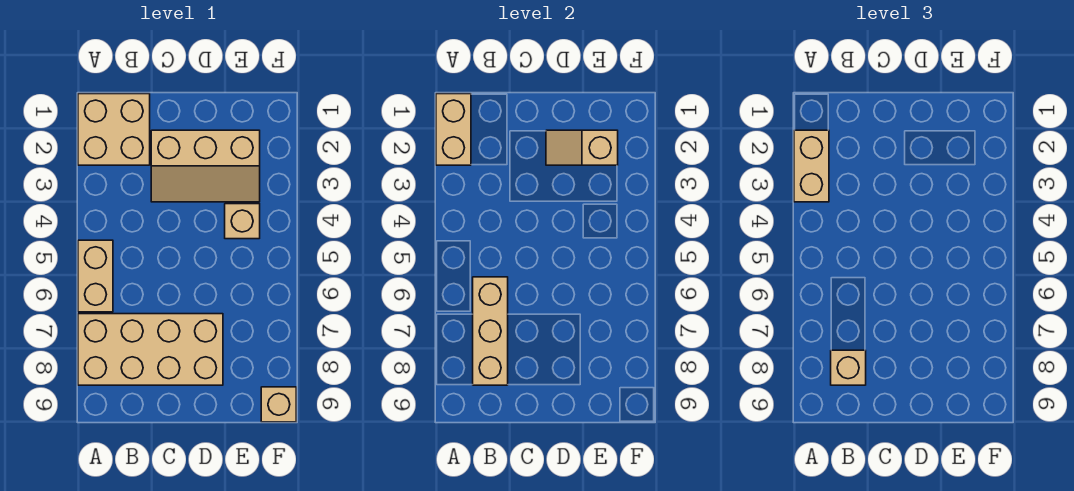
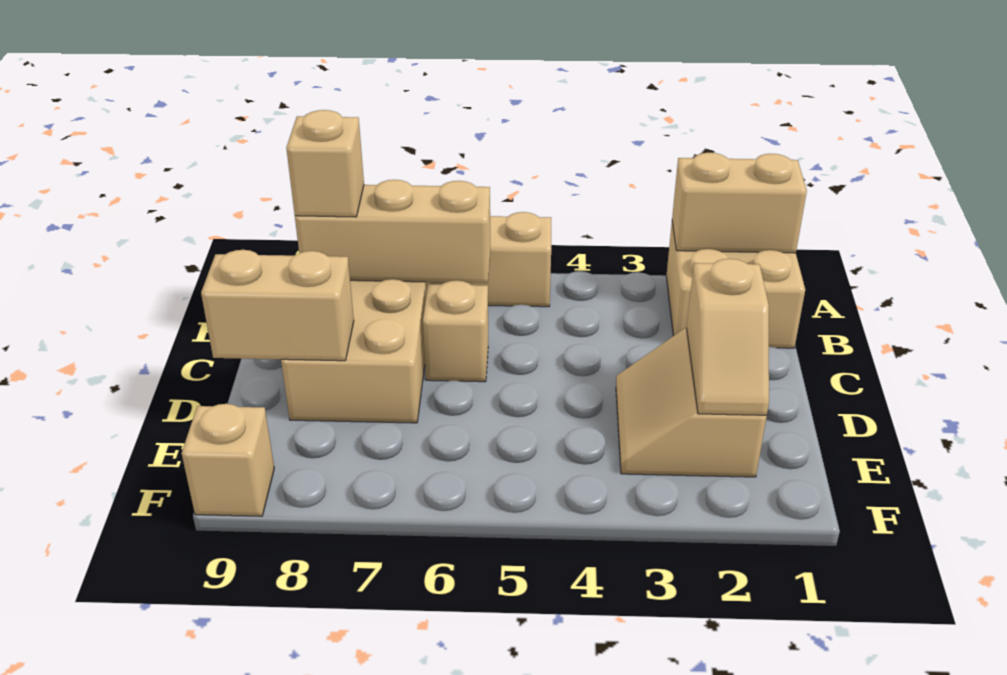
tan brick A2:A3 level 3 -> tan brick D8:D9 level 2
tan slope C2:E3 level 1 top 2 -> tan slope D2:E3 level 1 top 2
tan slope D2:E2 level 2 top E -> tan slope D2:E2 level 2 top D
tan brick E4 level 1 -> tan brick C6 level 1

